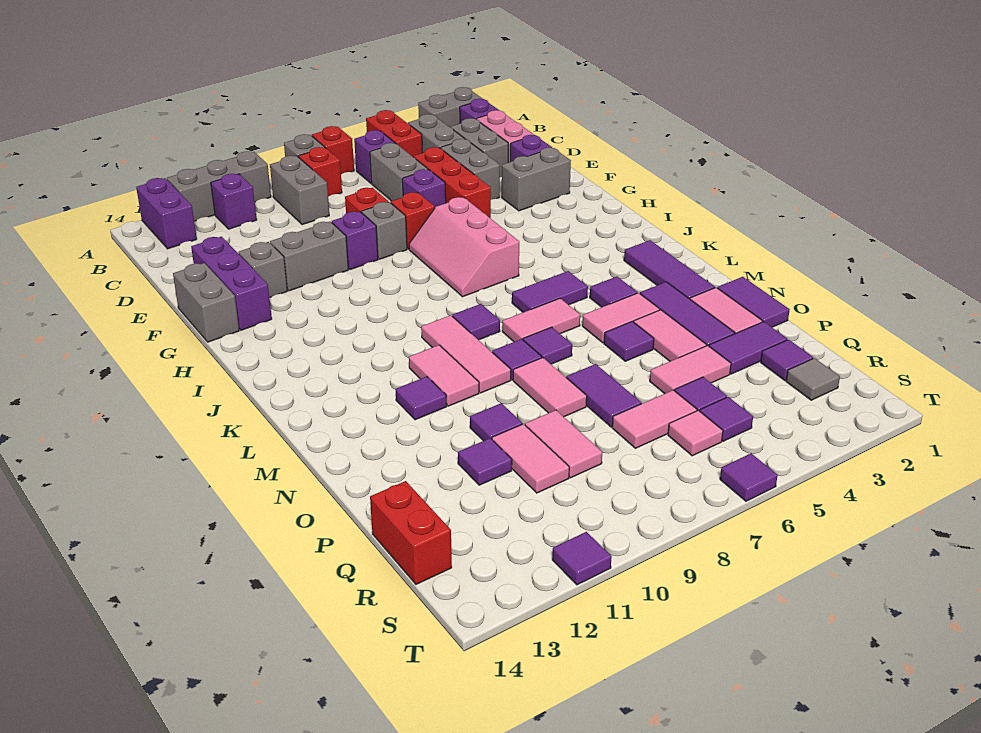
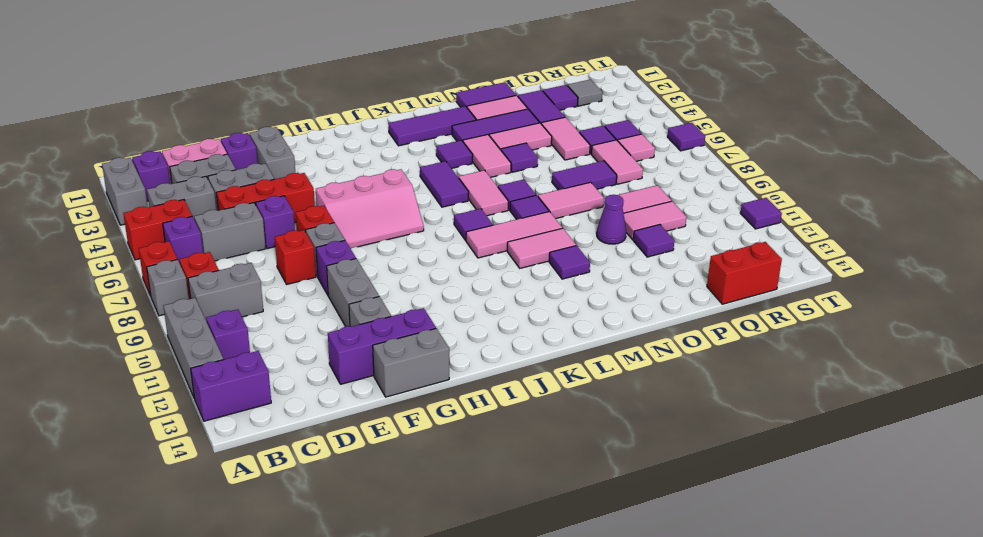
purple tile O10 level 1 -> purple cone O10 level 1

